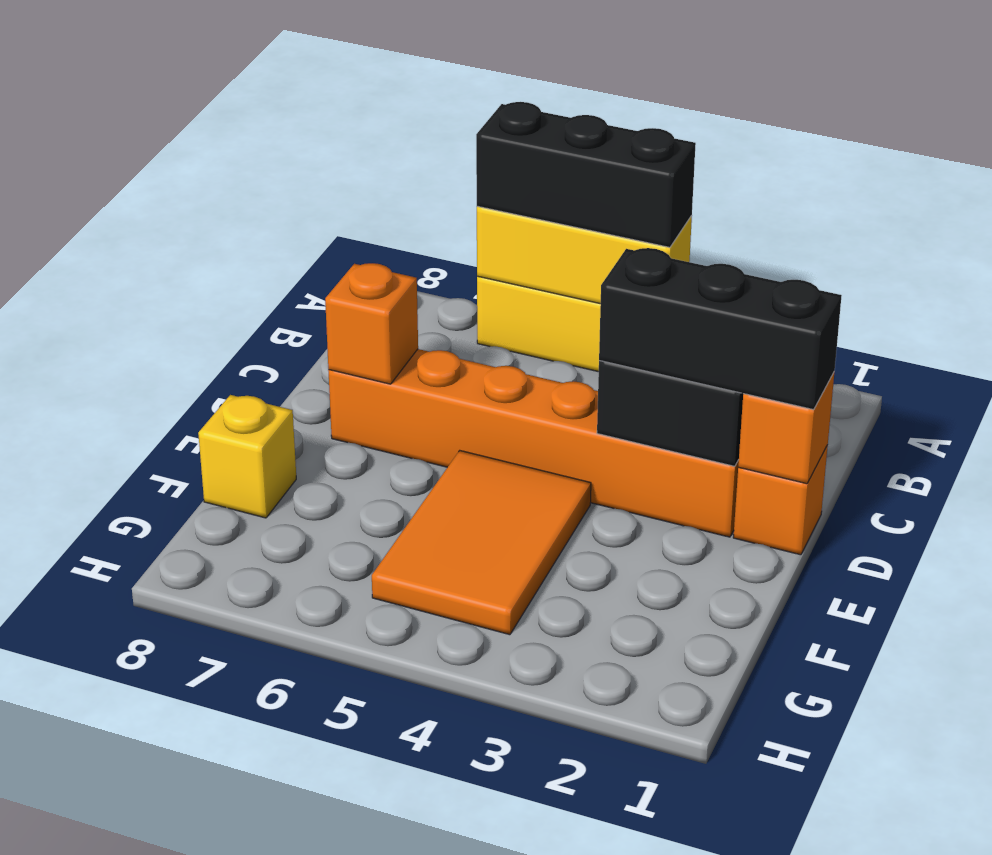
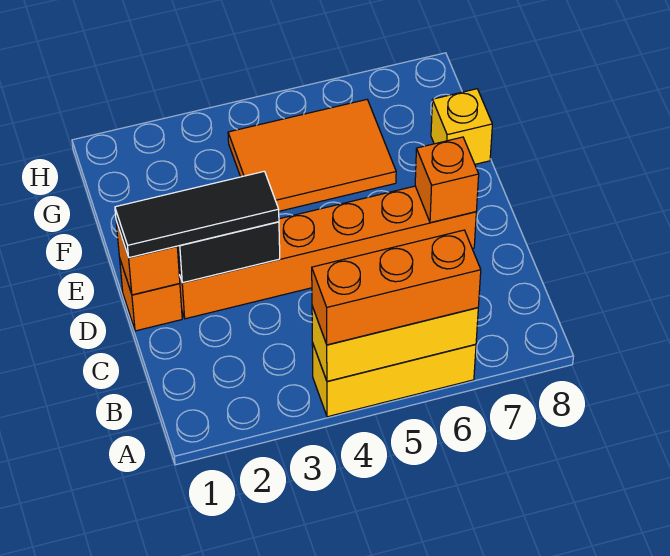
black brick A4:A6 level 3 -> orange brick A4:A6 level 3
black brick D1:D3 level 3 -> black tile D1:D3 level 3
orange tile E4:G5 level 1 -> orange tile F4:G6 level 1

